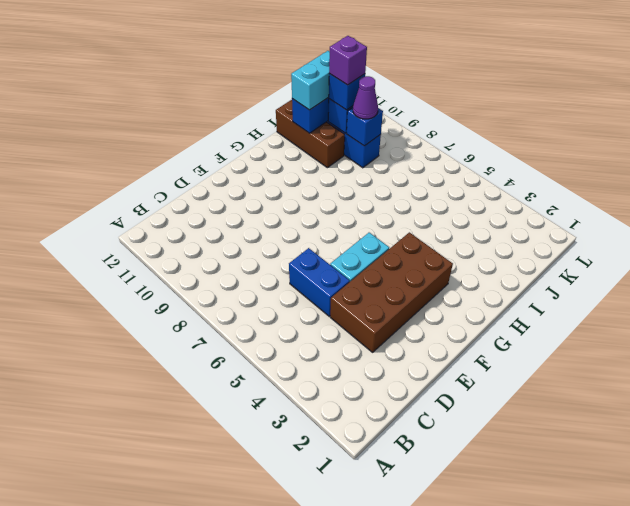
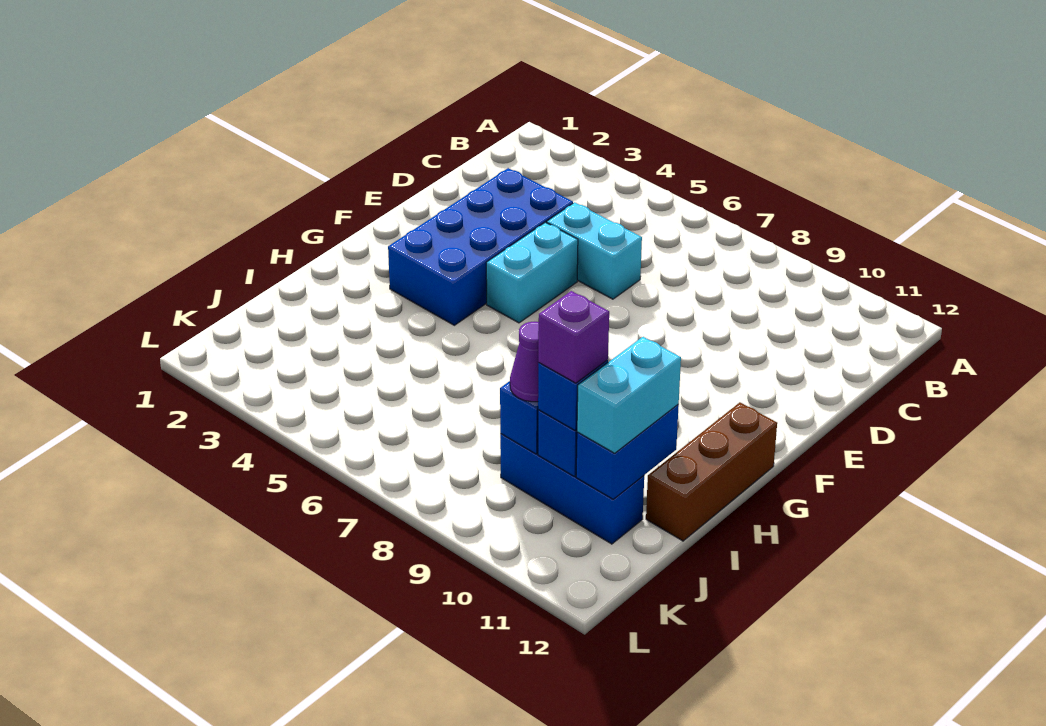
brown brick D3:G4 level 1 -> blue brick D3:G4 level 1
blue brick D5:D6 level 1 -> cyan brick D5:D6 level 1
brown brick I10:I12 level 1 -> brown brick G12:I12 level 1

